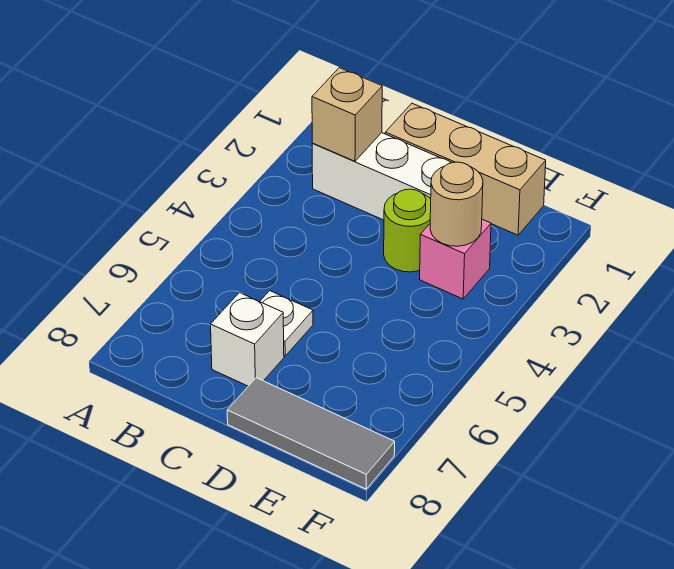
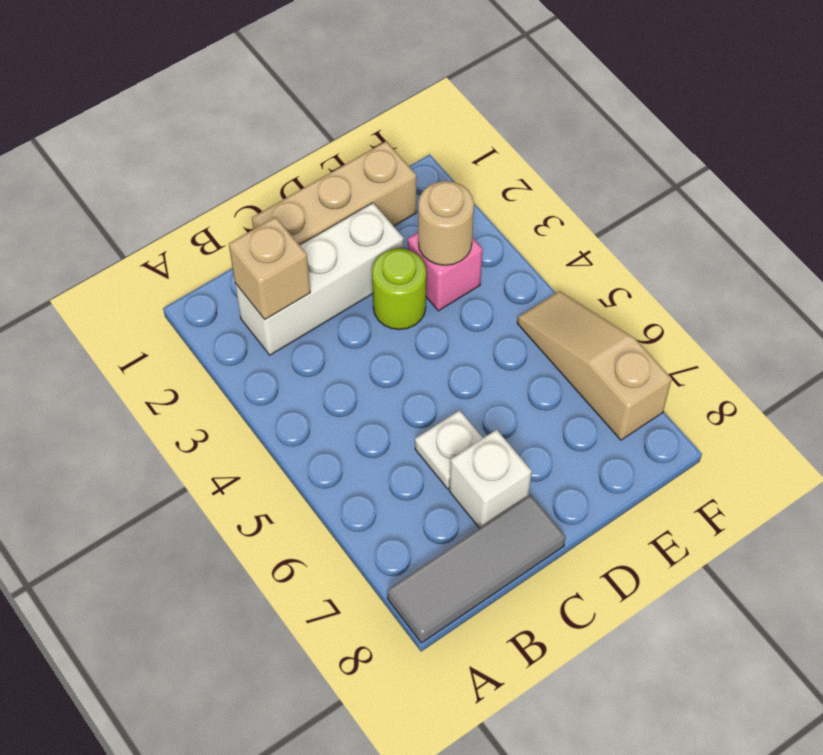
grey tile D8:F8 level 1 -> grey tile A8:C8 level 1
none -> tan slope F5:F7 level 1 top 7

